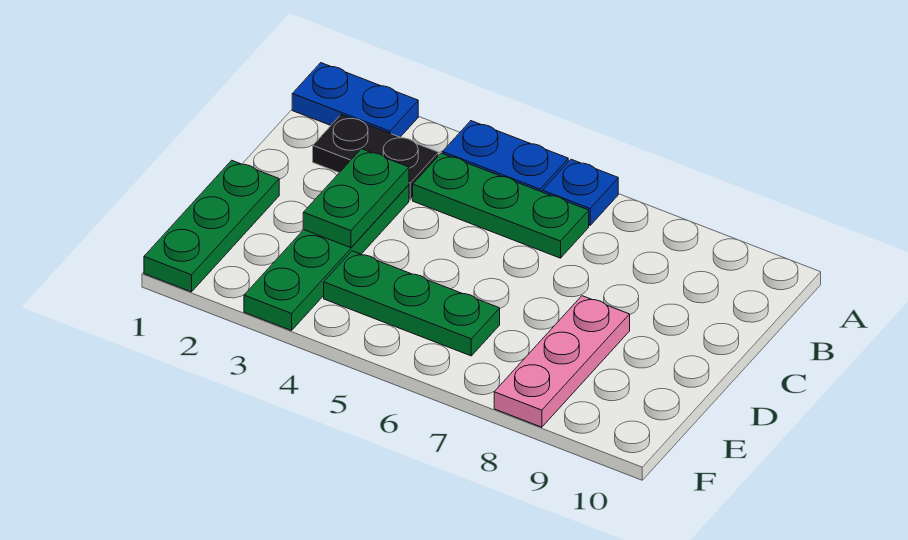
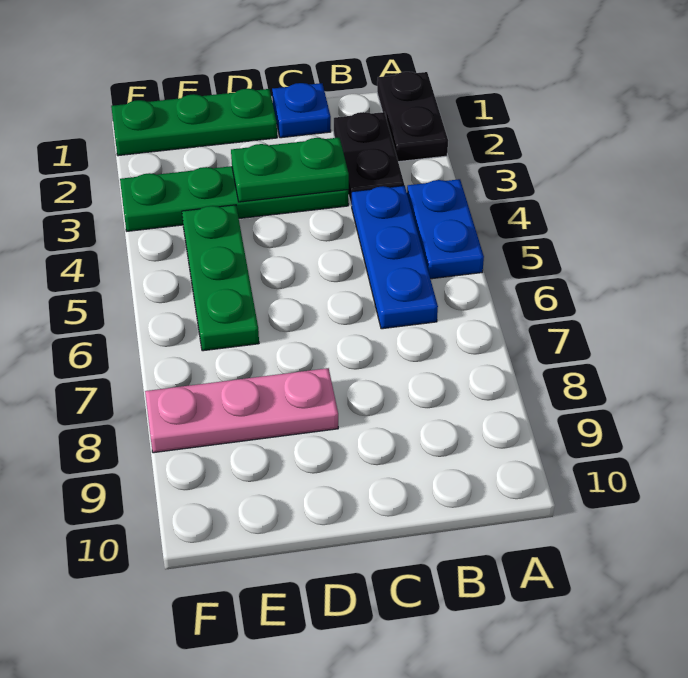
blue plate A1:A2 level 1 -> black plate A1:A2 level 1
blue plate A6 level 1 -> blue plate C1 level 1
green plate B4:B6 level 1 -> blue plate B4:B6 level 1

